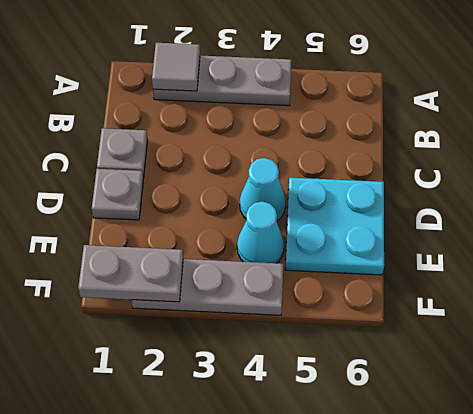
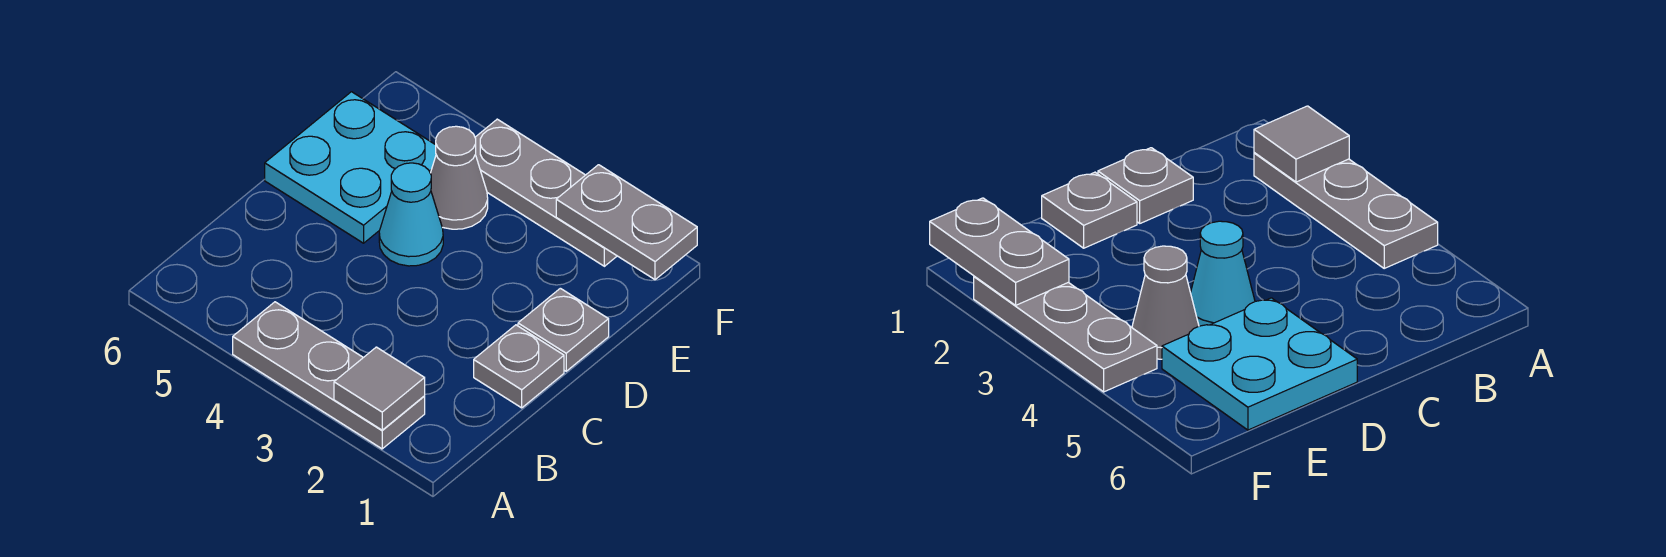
cyan cone E4 level 1 -> grey cone E4 level 1

